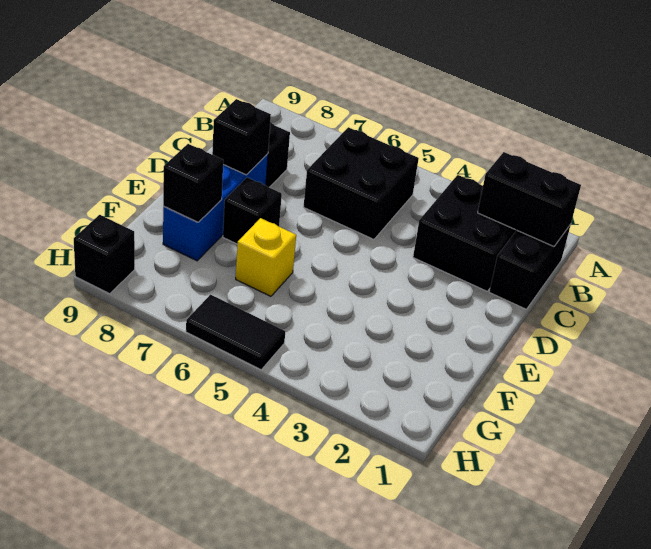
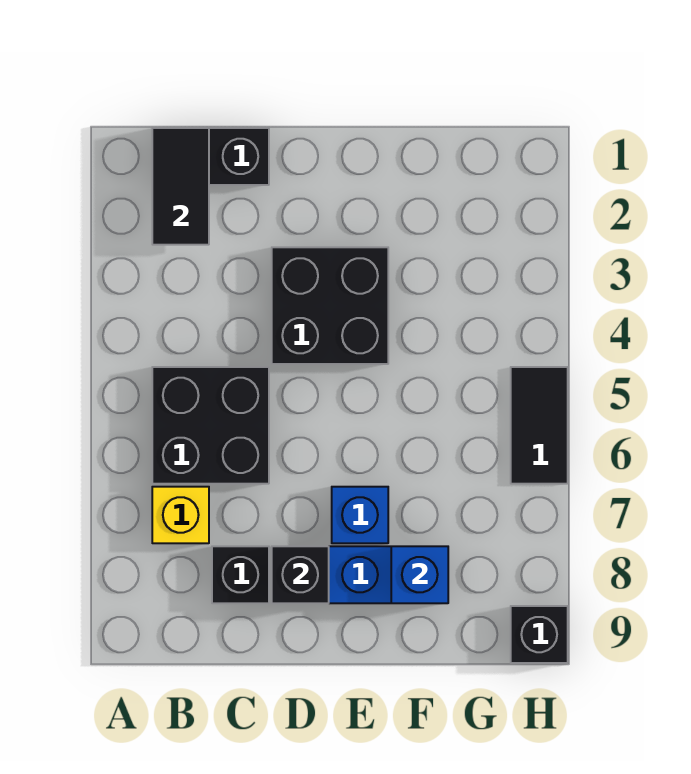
black brick B1:B2 level 2 -> black tile B1:B2 level 2
black brick B2:C3 level 1 -> black brick D3:E4 level 1
black brick E7 level 1 -> blue brick E7 level 1
yellow brick F6 level 1 -> yellow brick B7 level 1
black brick F8 level 2 -> blue brick F8 level 2

